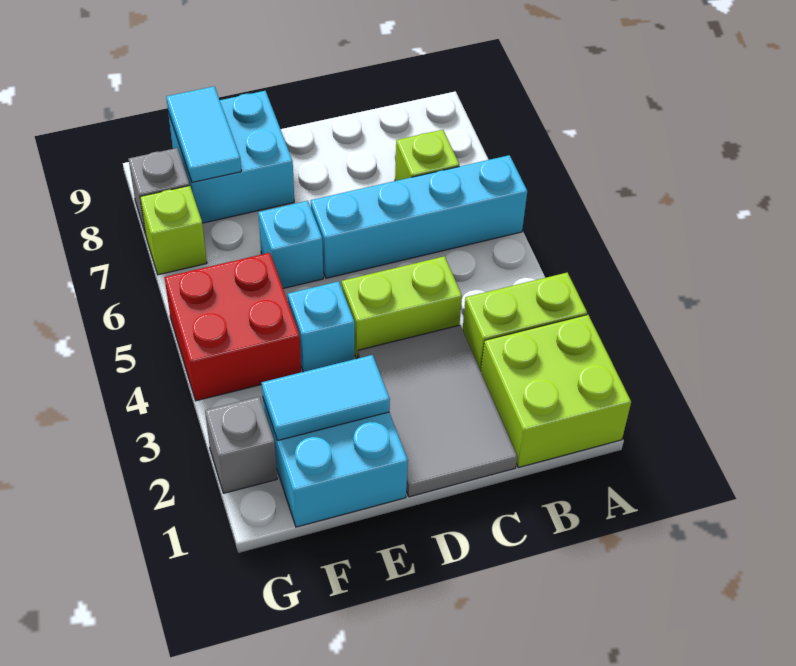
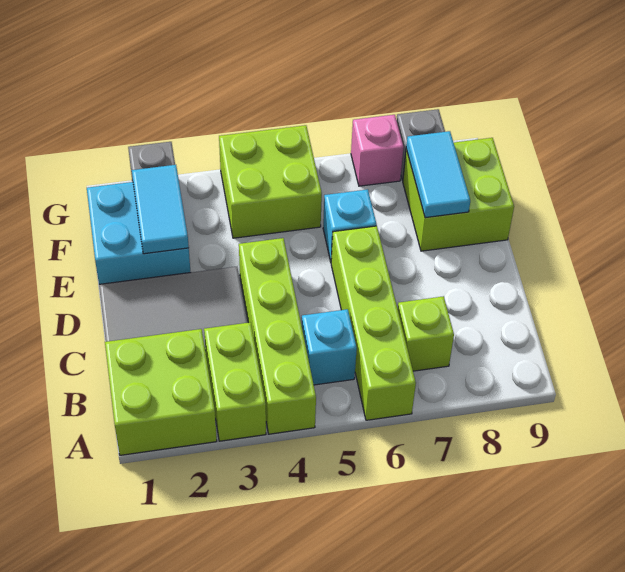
cyan brick A6:D6 level 1 -> lime brick A6:D6 level 1
lime brick C4:D4 level 1 -> lime brick A4:D4 level 1
cyan brick E4 level 1 -> cyan brick B5 level 1
cyan brick E8:F9 level 1 -> lime brick E8:F9 level 1
red brick F4:G5 level 1 -> lime brick F4:G5 level 1
cyan tile F8:F9 level 2 -> cyan tile E8:F8 level 2
lime brick G7 level 1 -> pink brick G7 level 1

